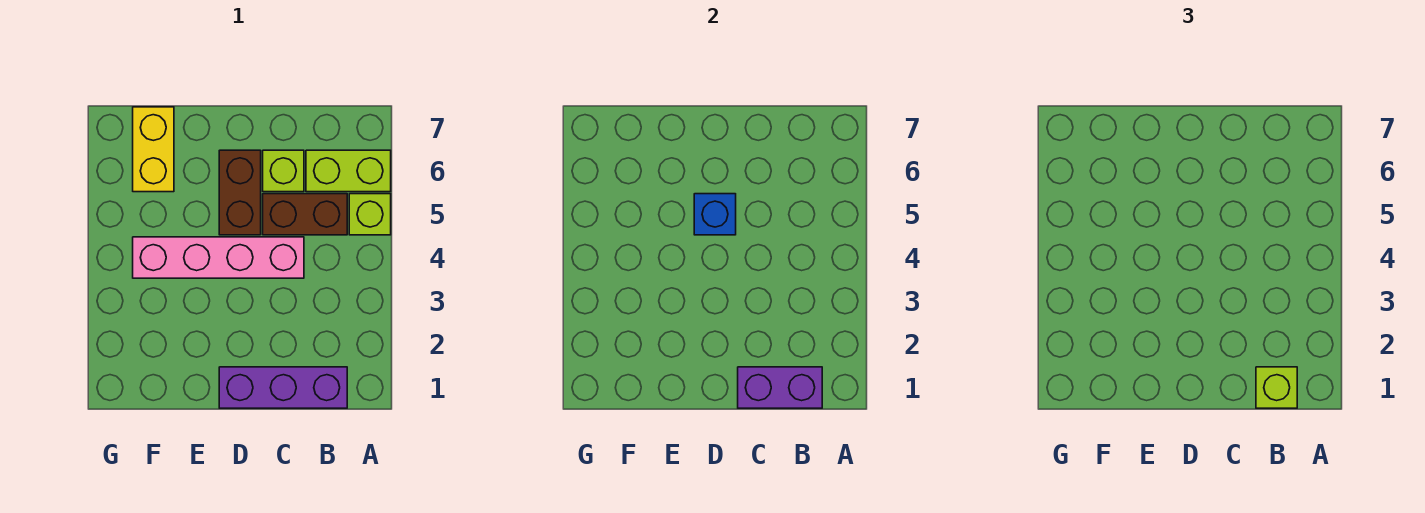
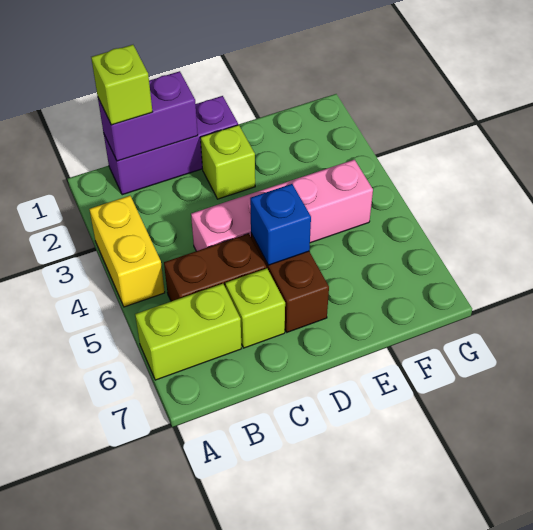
lime brick A5 level 1 -> lime brick D2 level 1
yellow brick F6:F7 level 1 -> yellow brick A3:A4 level 1

